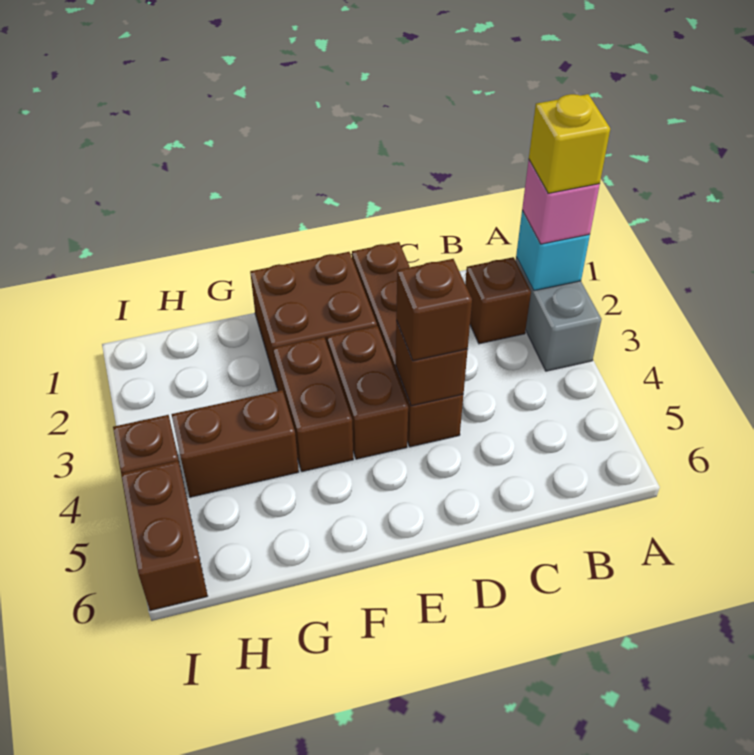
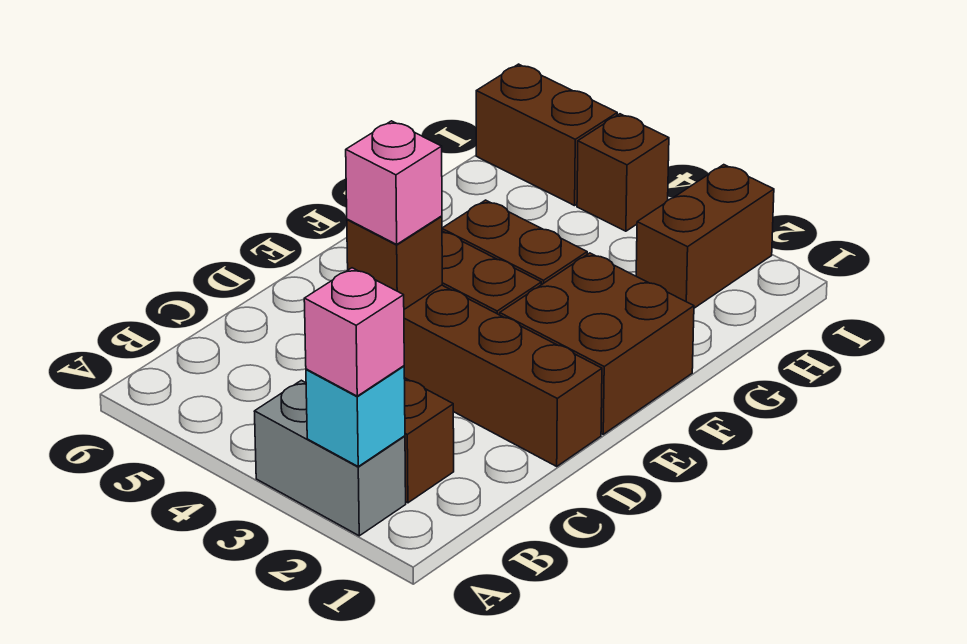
yellow brick A2 level 4 -> none
brown brick D4 level 3 -> pink brick D4 level 3
brown brick G4:H4 level 1 -> brown brick H2:I2 level 1

